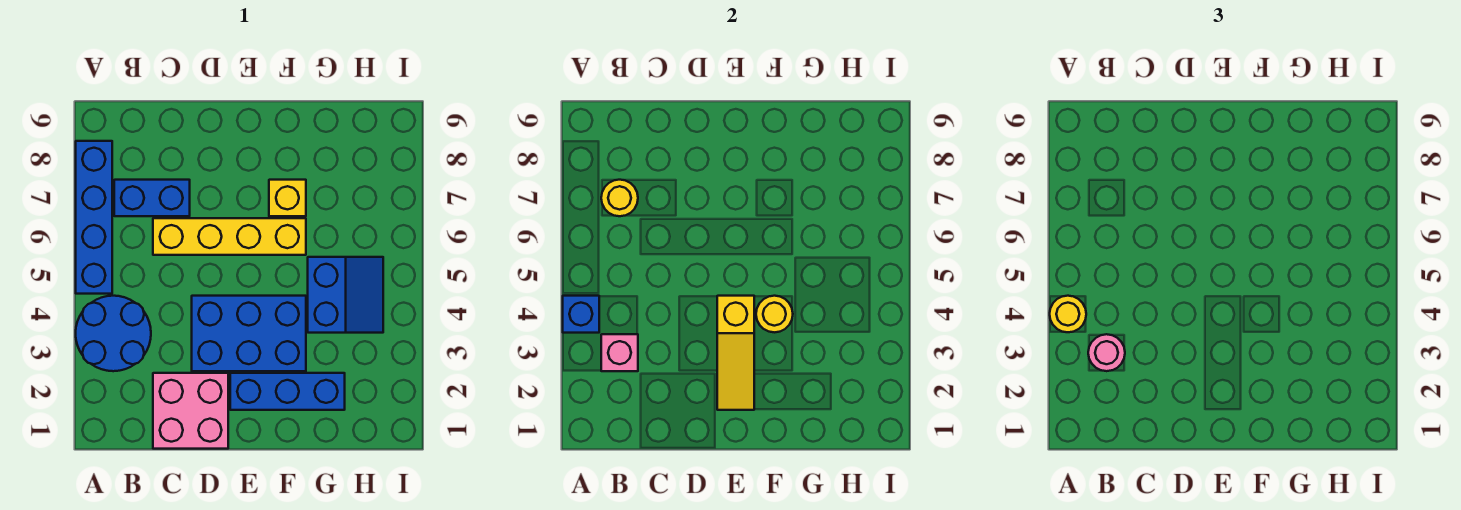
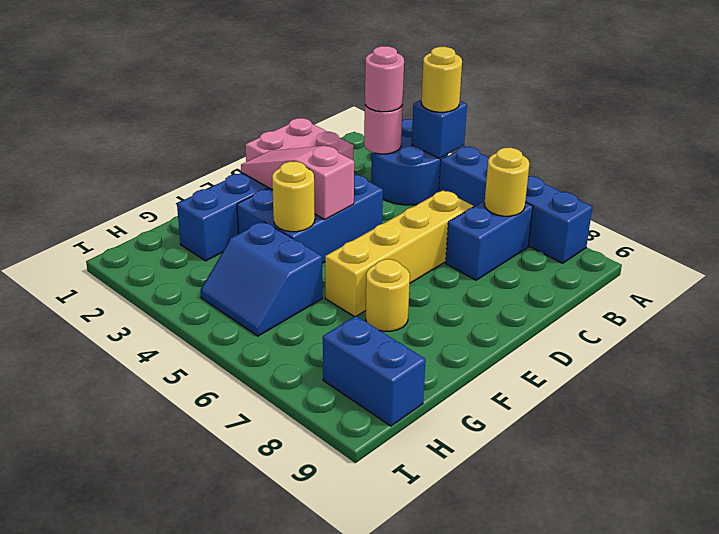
pink brick B3 level 2 -> pink round brick B3 level 2
yellow slope E2:E4 level 2 top 4 -> pink slope E2:E4 level 2 top 4
yellow brick F7 level 1 -> yellow round brick F7 level 1
none -> blue brick H8:H9 level 1

